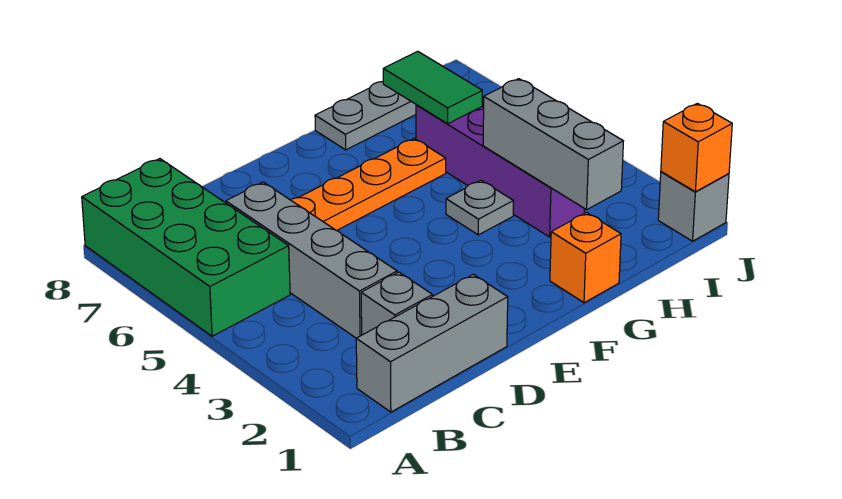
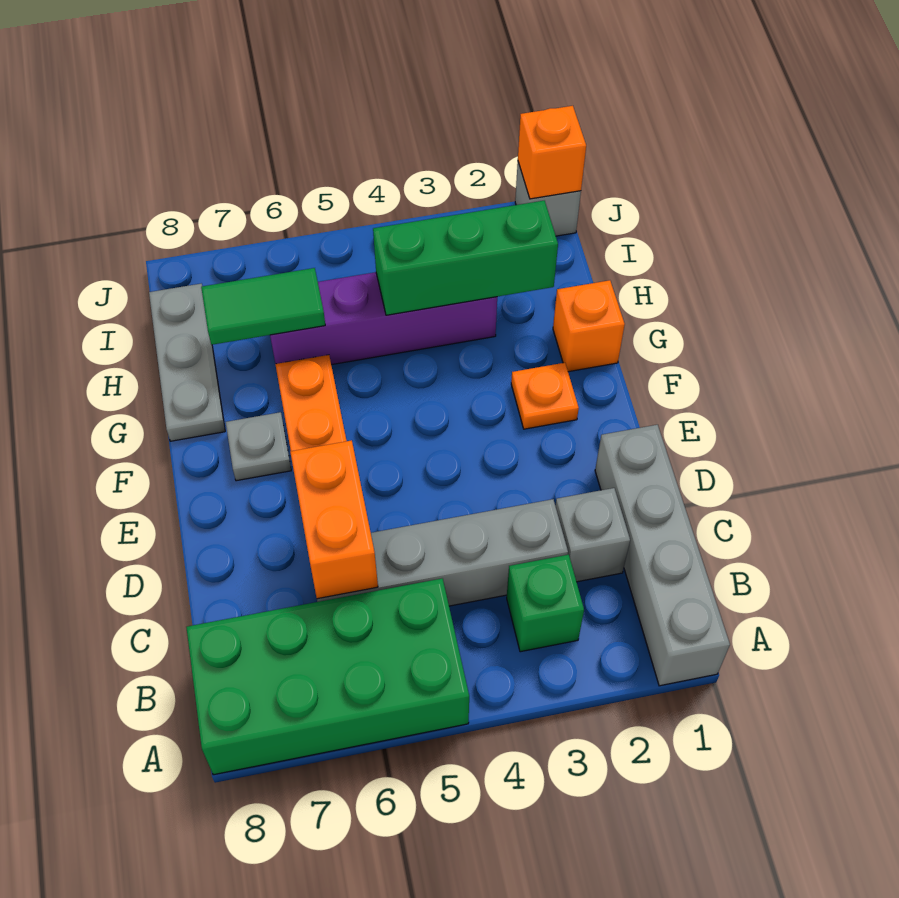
grey brick B1:D1 level 1 -> grey brick A1:D1 level 1
none -> green brick B3 level 1
none -> orange brick C6:D6 level 2
none -> orange plate F2 level 1
grey plate G4 level 1 -> grey plate F7 level 1
grey brick H2:H4 level 2 -> green brick H2:H4 level 2

